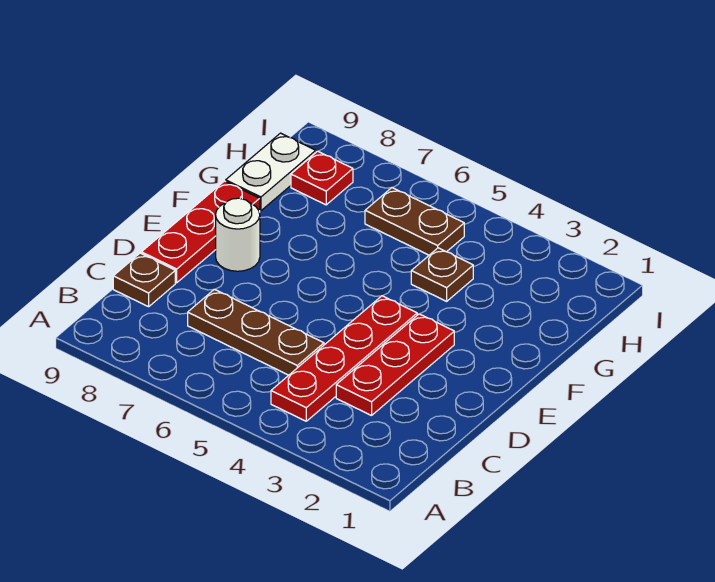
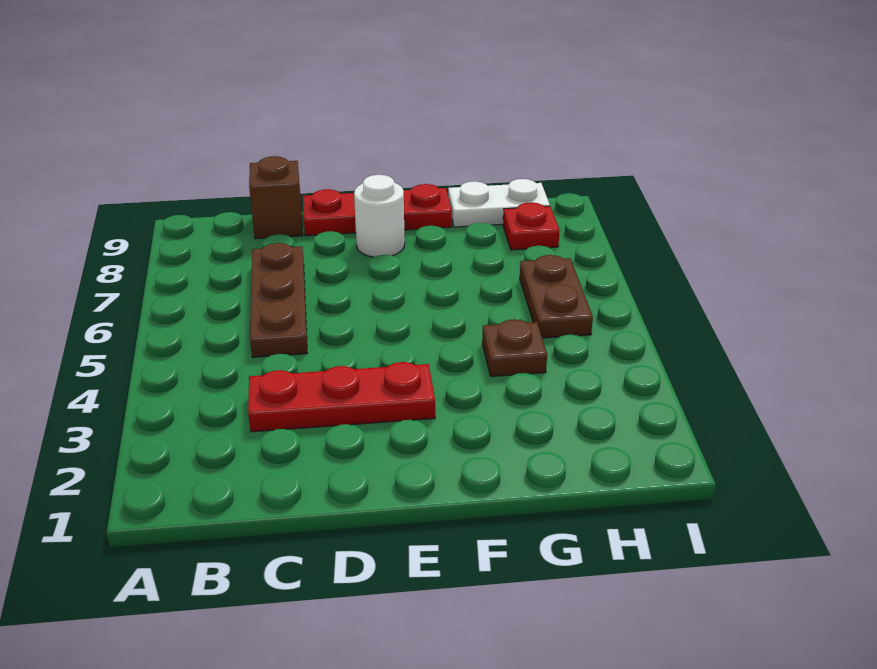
red plate B4:E4 level 1 -> none
brown plate C9 level 1 -> brown brick C9 level 1

